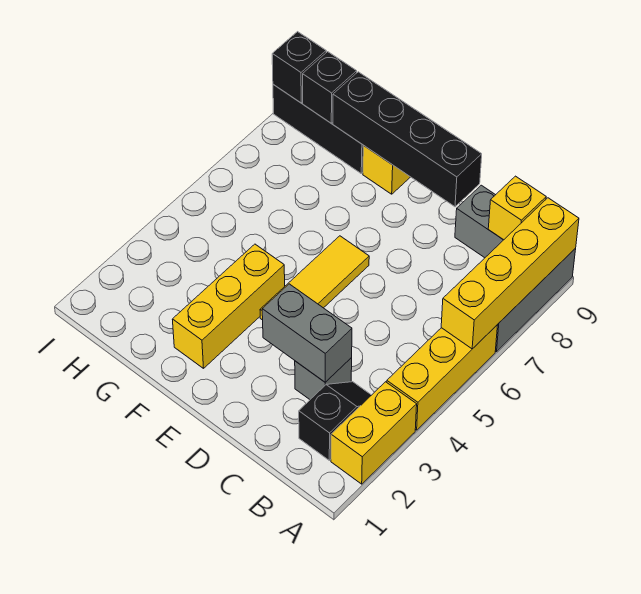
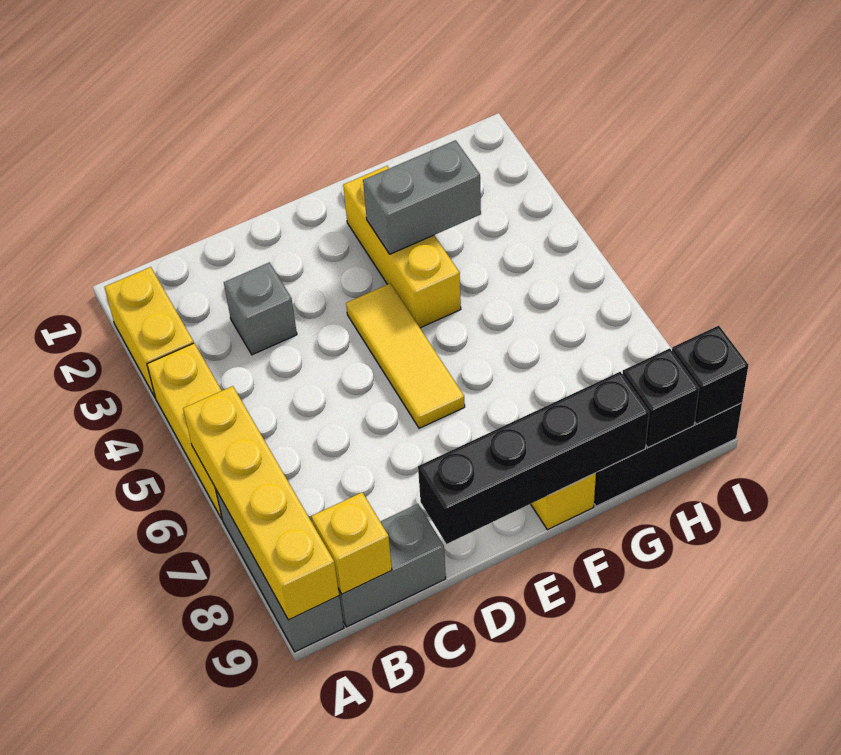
black slope B2:B3 level 1 top 2 -> none
grey brick C3:D3 level 2 -> grey brick F3:G3 level 2

